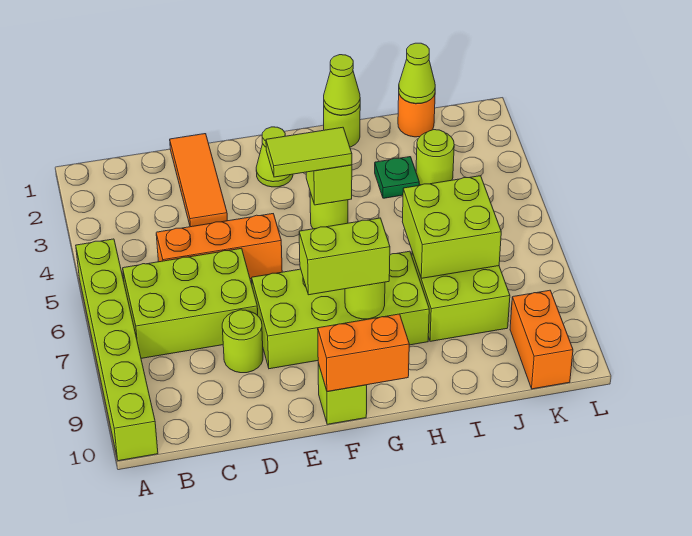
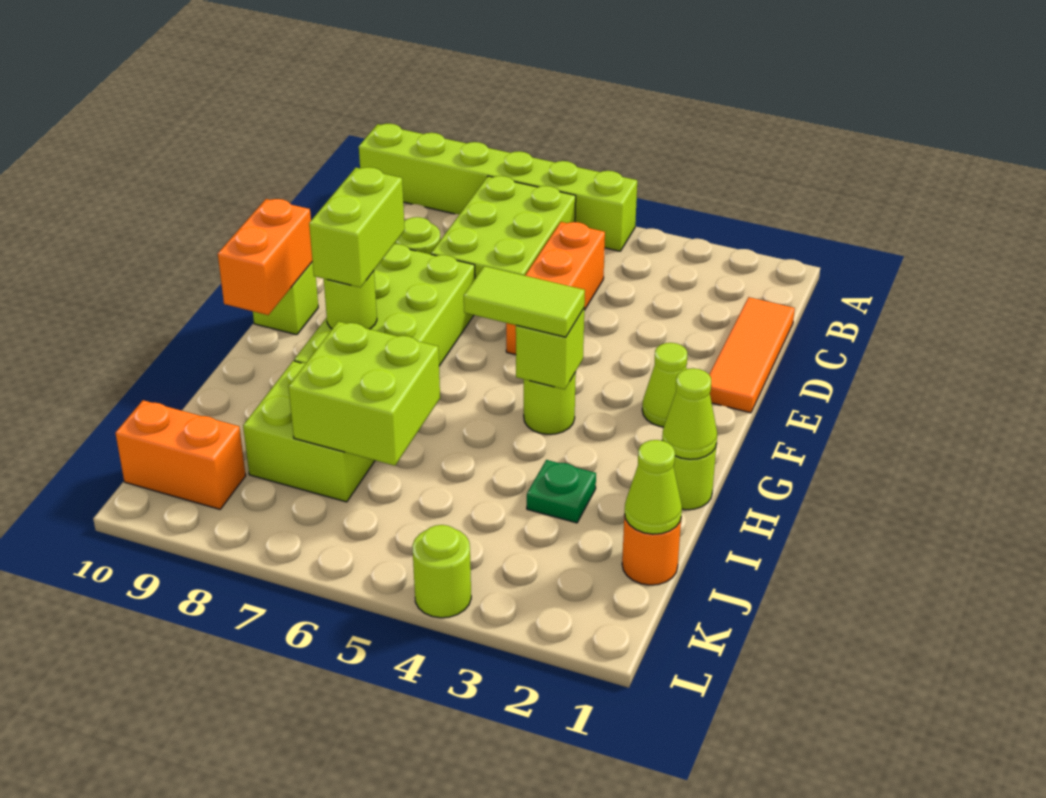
orange tile D1:D3 level 1 -> orange tile C1:E1 level 1
lime tile F4:G4 level 3 -> lime tile G4:G5 level 3
lime round brick J3 level 1 -> lime round brick L4 level 1

